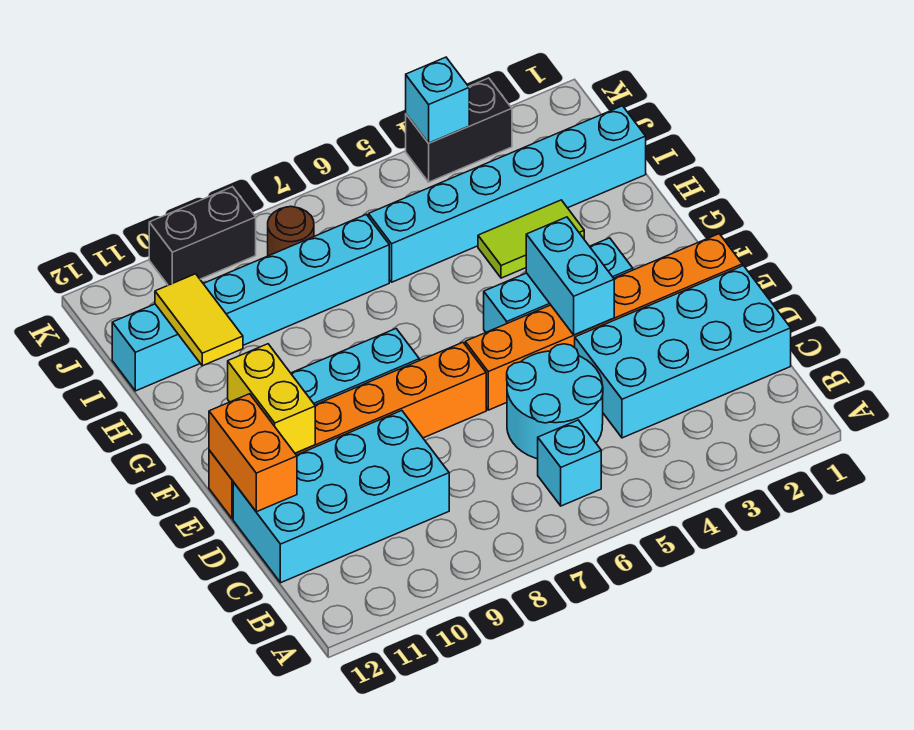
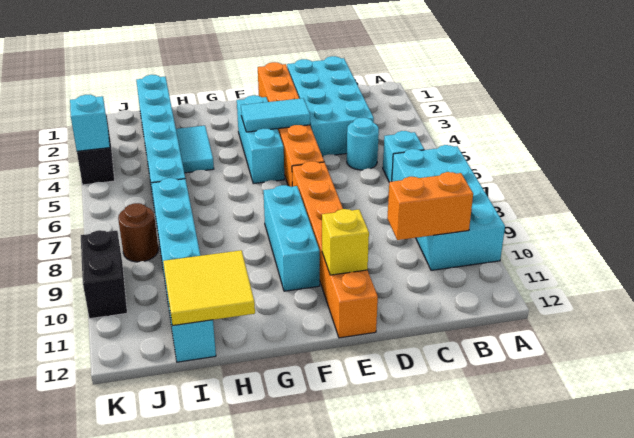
cyan round brick C5:D6 level 1 -> cyan round brick C5 level 1
cyan brick C9:D12 level 1 -> cyan brick A7:B10 level 1
orange brick D12:E12 level 2 -> orange brick B10:C10 level 2
cyan brick E4:F4 level 2 -> cyan tile E4:F4 level 2
yellow brick E11:F11 level 2 -> yellow brick E11 level 2
lime tile H3:H4 level 1 -> cyan tile H3:H4 level 1
yellow tile H11:I11 level 2 -> yellow tile H11:I12 level 2

